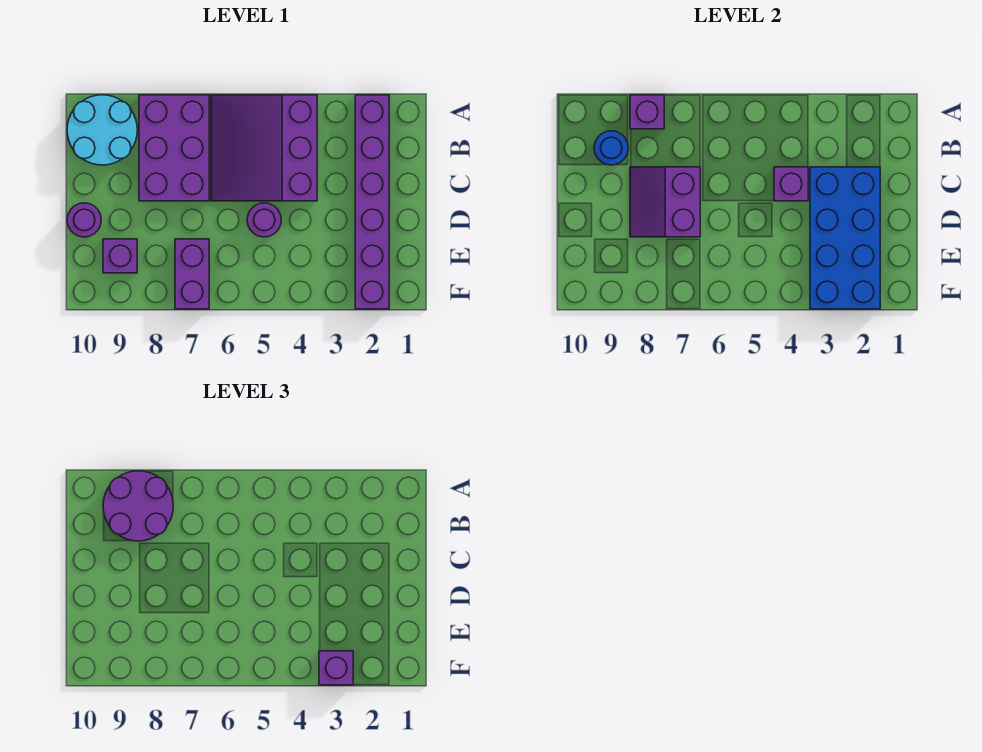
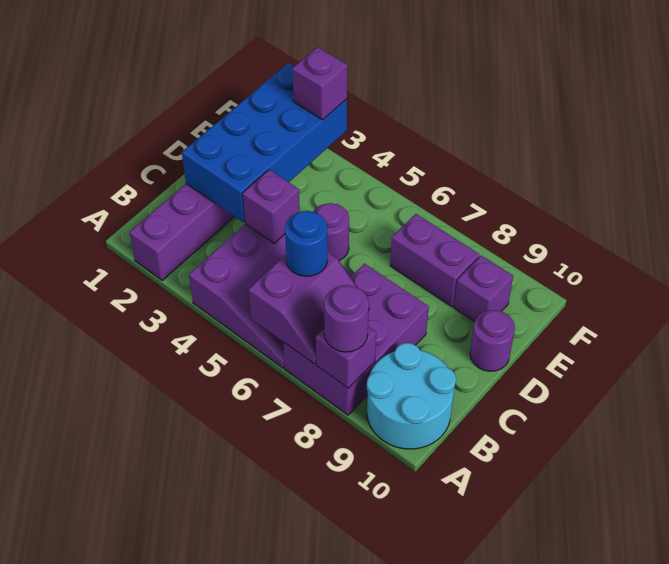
purple round brick A8:B9 level 3 -> purple round brick A8 level 3
blue round brick B9 level 2 -> blue round brick B6 level 3
purple slope C7:D8 level 2 top 7 -> purple slope A6:B7 level 2 top 6
purple brick E7:F7 level 1 -> purple brick E7:E8 level 1

